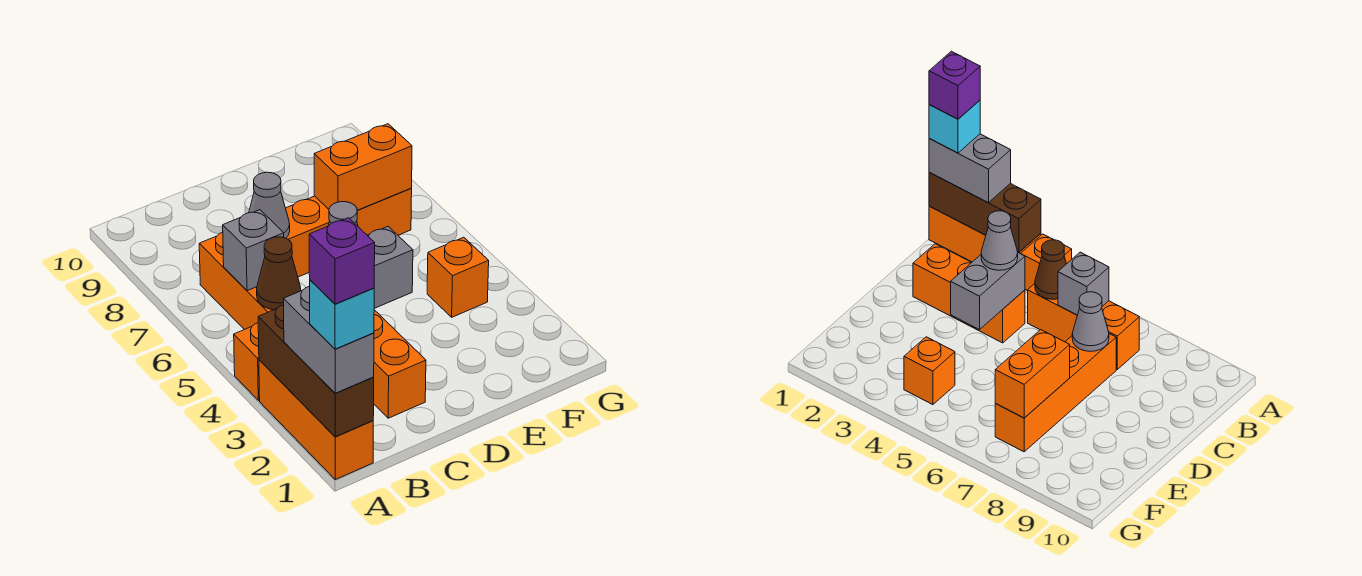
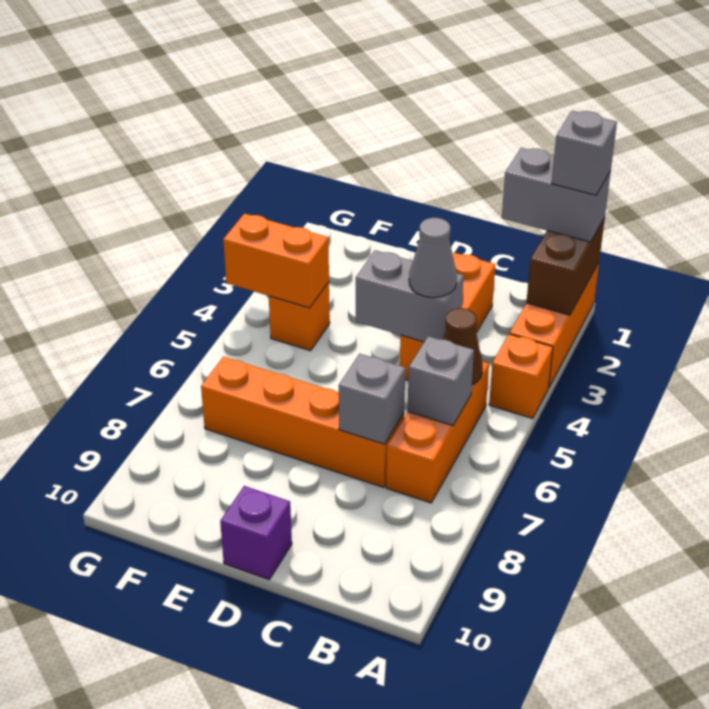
brown brick A1:A3 level 2 -> brown brick A1:A2 level 2
grey brick A1:A2 level 3 -> grey brick A1:B1 level 3
cyan brick A1 level 4 -> grey brick A1 level 4
purple brick A1 level 5 -> purple brick D10 level 1
grey cone C7 level 2 -> grey brick C7 level 2
orange brick E7:F7 level 2 -> orange brick F4:G4 level 2

